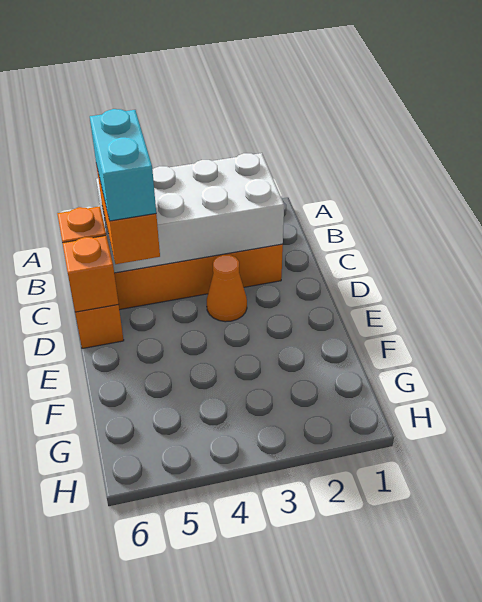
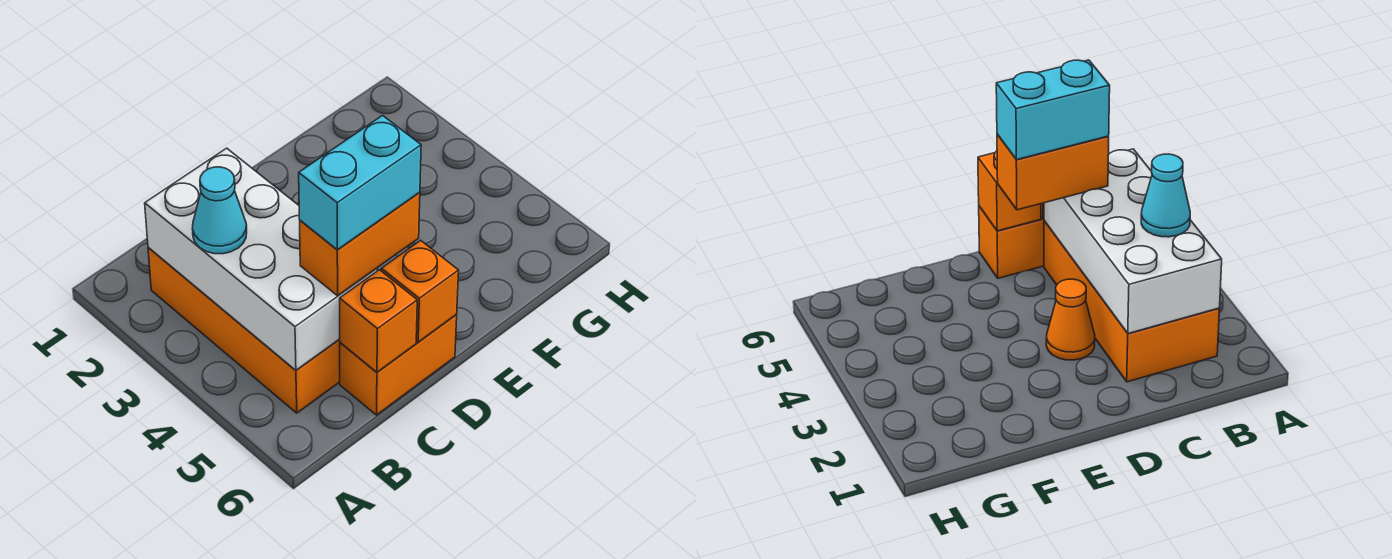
none -> cyan cone B3 level 3

